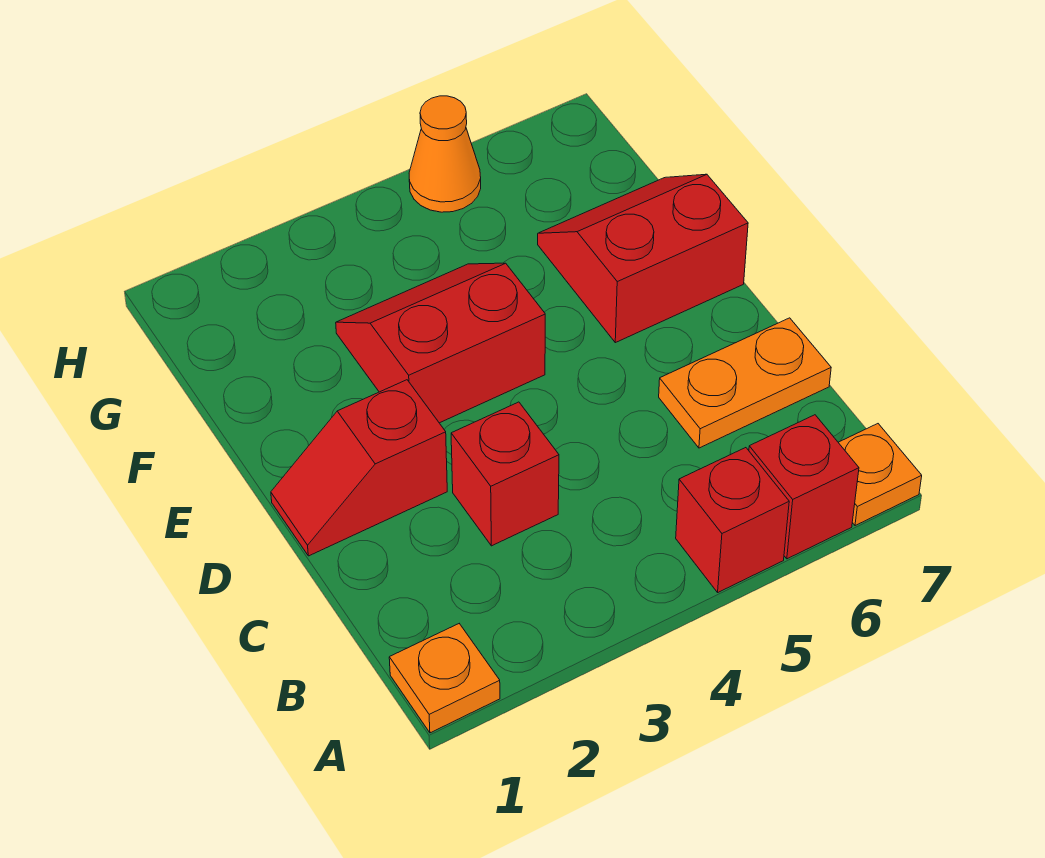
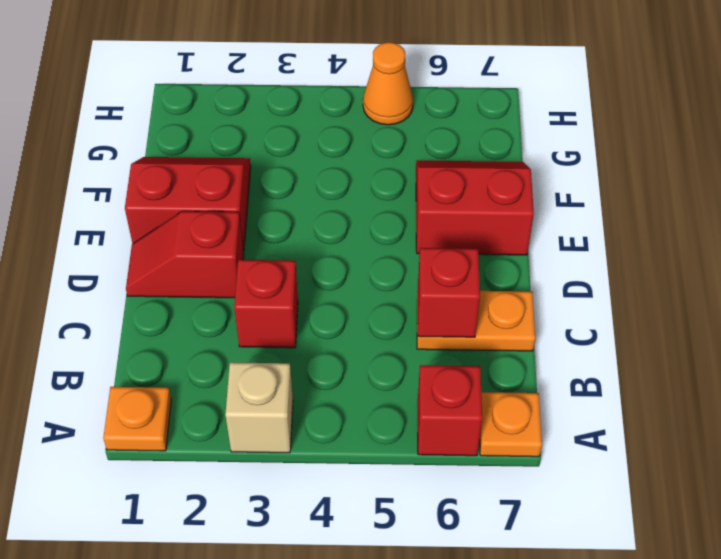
none -> tan brick A3 level 1
red brick A5 level 1 -> red brick C6 level 2
red slope E3:F4 level 1 top E -> red slope E1:F2 level 1 top E

